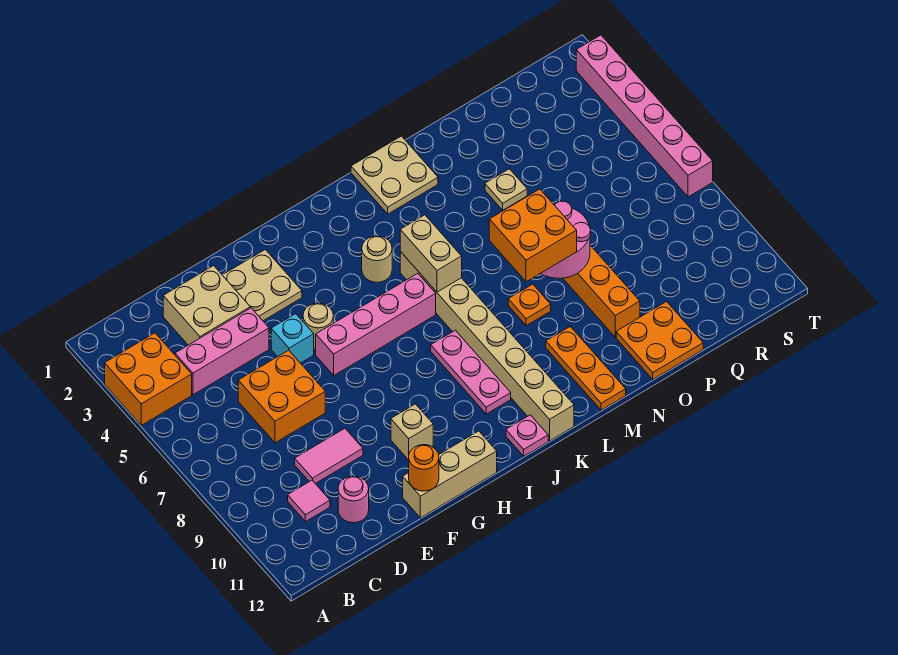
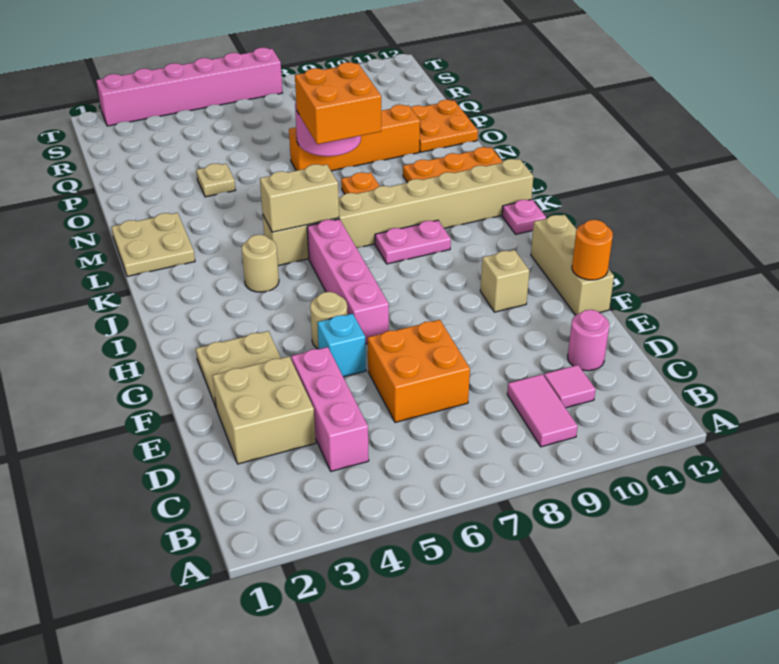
orange brick A3:B4 level 1 -> none
pink tile D9:E9 level 1 -> pink tile B9:C9 level 1
pink plate J8:J10 level 1 -> pink plate J8:J9 level 1

